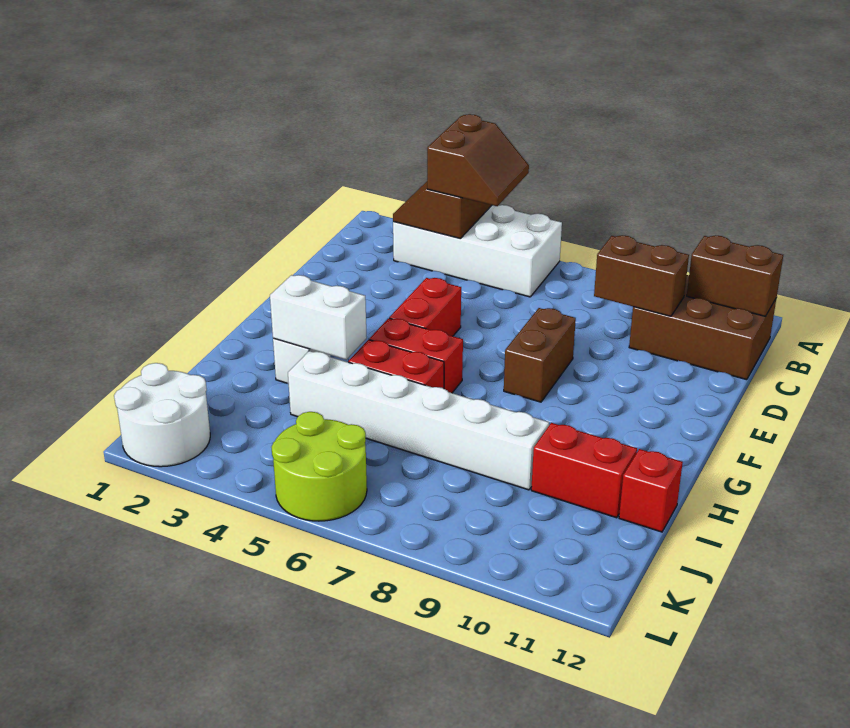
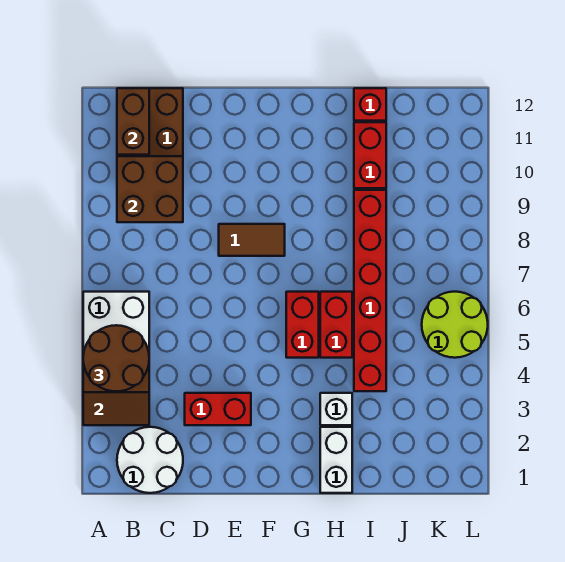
brown slope A4:B5 level 3 top 4 -> brown round brick A4:B5 level 3
brown brick C9:C10 level 2 -> brown brick B9:C10 level 2
red brick E5:F5 level 1 -> red brick D3:E3 level 1
brown brick E8:F8 level 1 -> brown tile E8:F8 level 1
white brick H3:H4 level 2 -> white brick H1:H2 level 1
white brick I4:I9 level 1 -> red brick I4:I9 level 1
white round brick K1:L2 level 1 -> white round brick B1:C2 level 1

